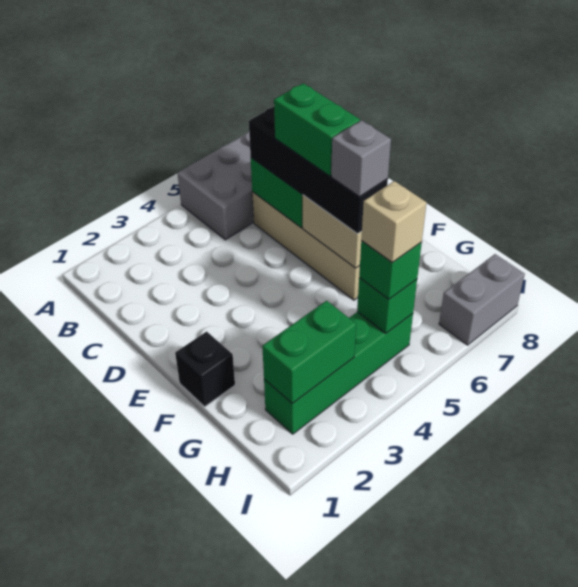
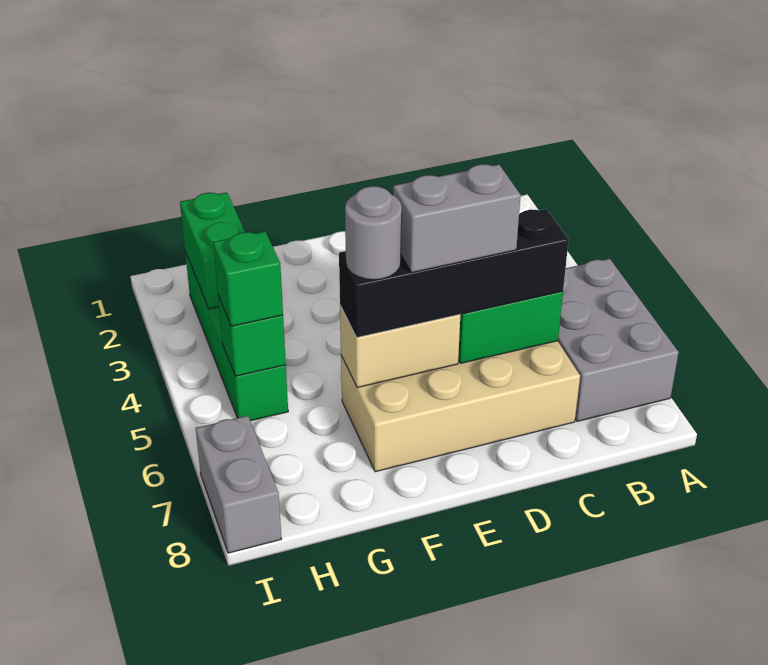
green brick D6:E6 level 4 -> grey brick D6:E6 level 4
black brick F1 level 1 -> none
grey brick F6 level 4 -> grey round brick F6 level 4
tan brick H5 level 4 -> none

